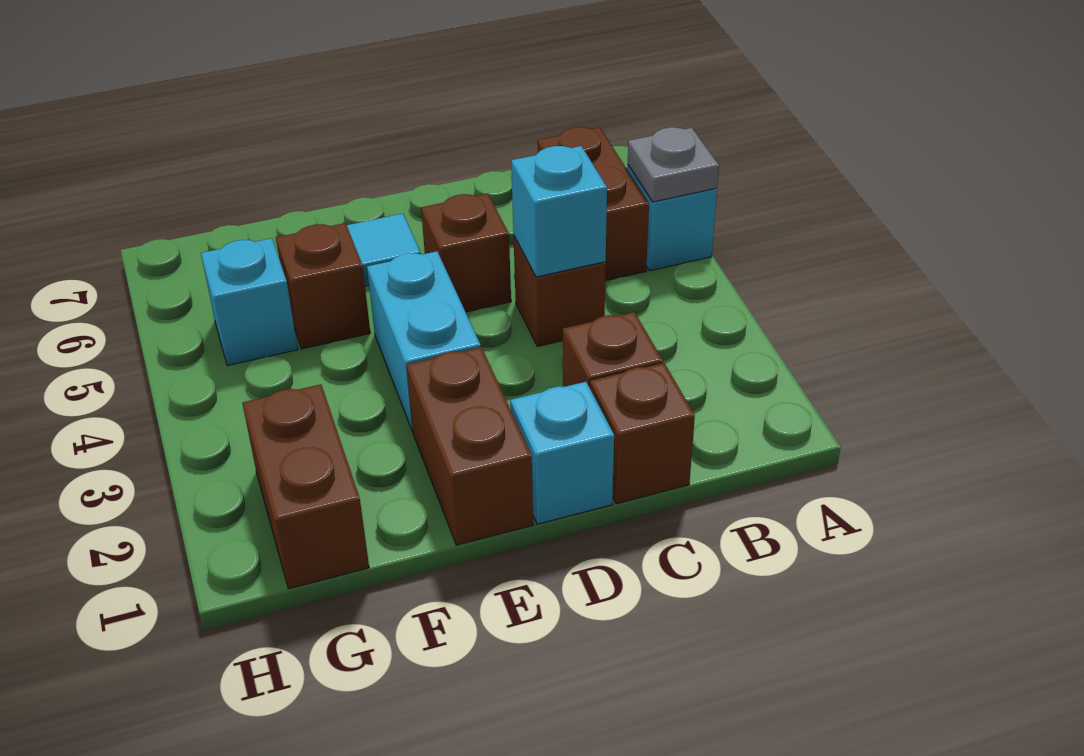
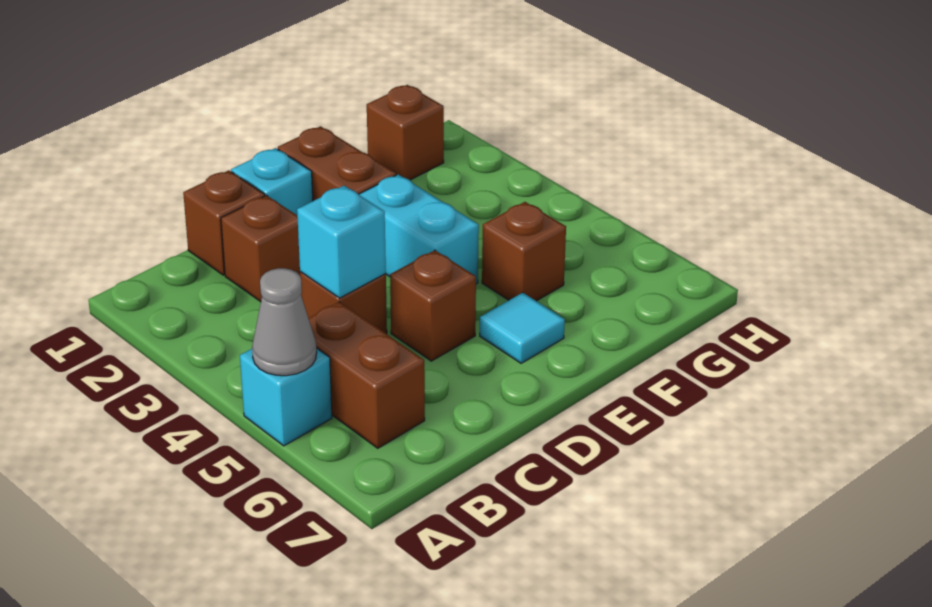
grey plate A5 level 2 -> grey cone A5 level 2
brown brick G1:G2 level 1 -> brown brick G1 level 1
cyan brick G5 level 1 -> none

